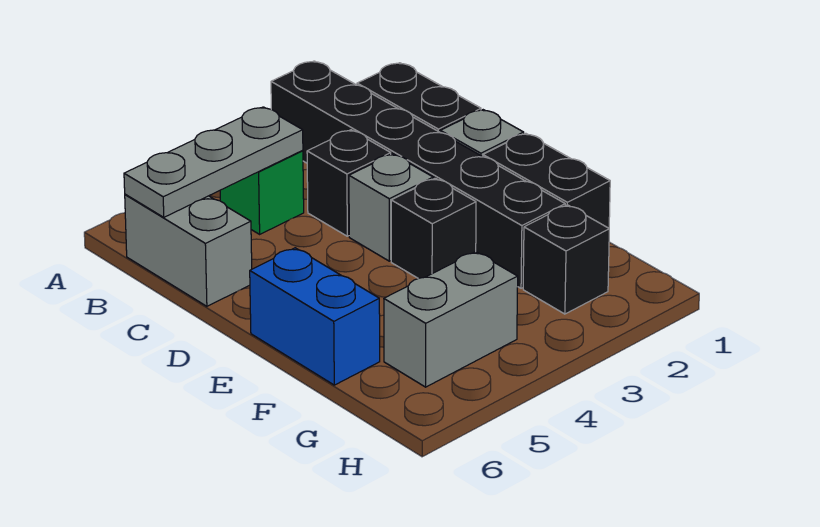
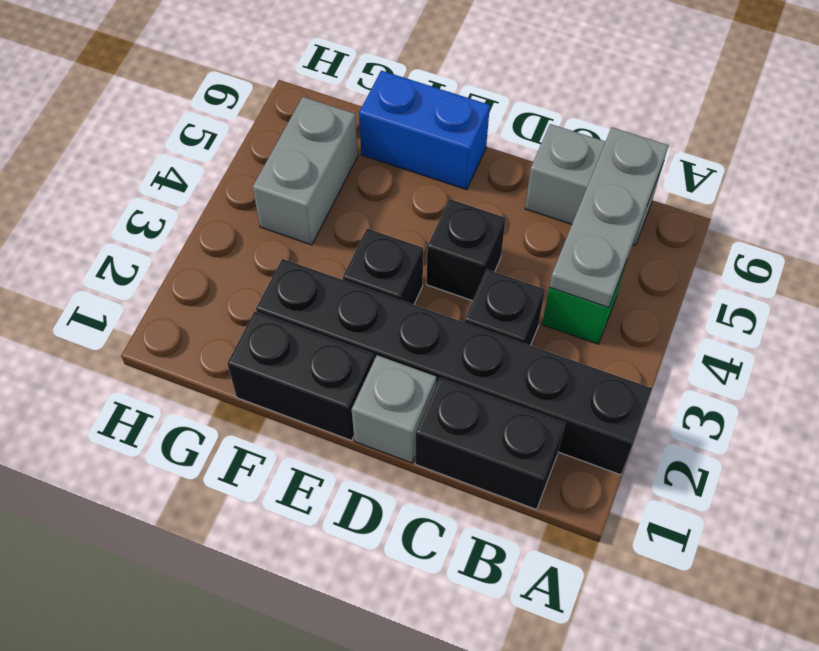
grey brick D3 level 1 -> none
black brick G2 level 1 -> black brick D4 level 1

